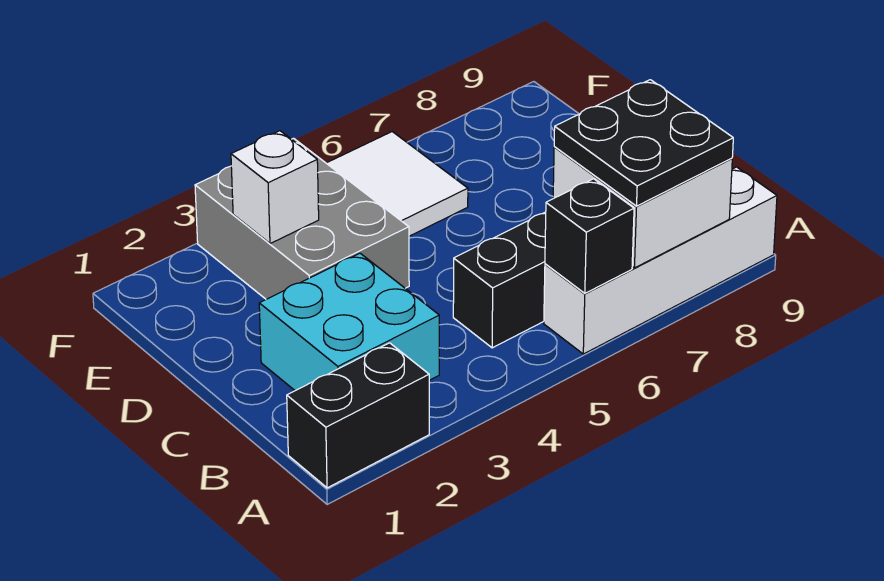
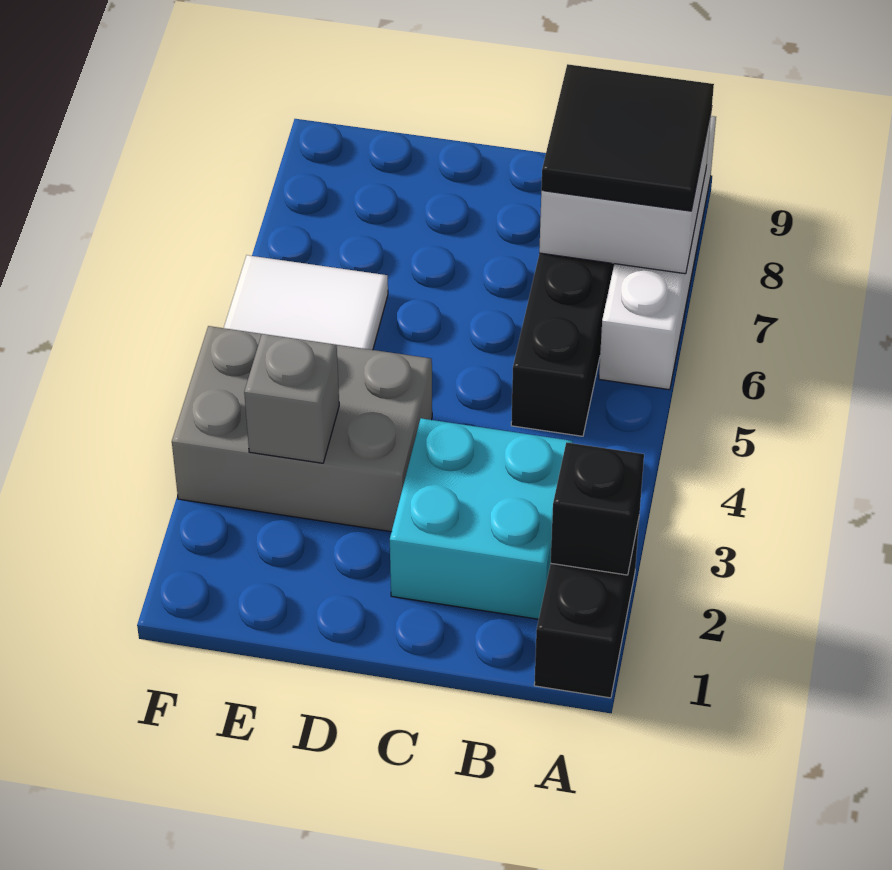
black brick A6 level 2 -> black brick A2 level 2
black plate A7:B8 level 3 -> black tile A7:B8 level 3
white brick E3 level 2 -> grey brick E3 level 2

